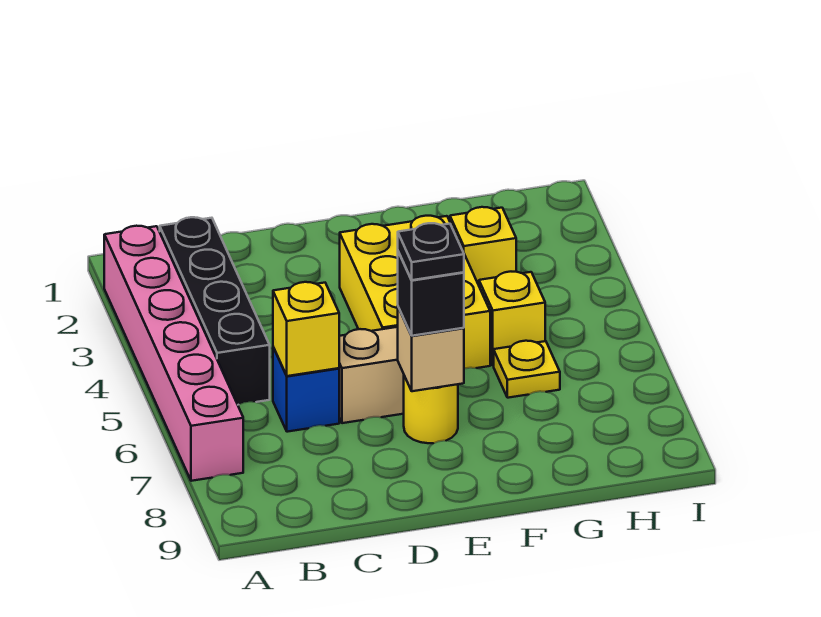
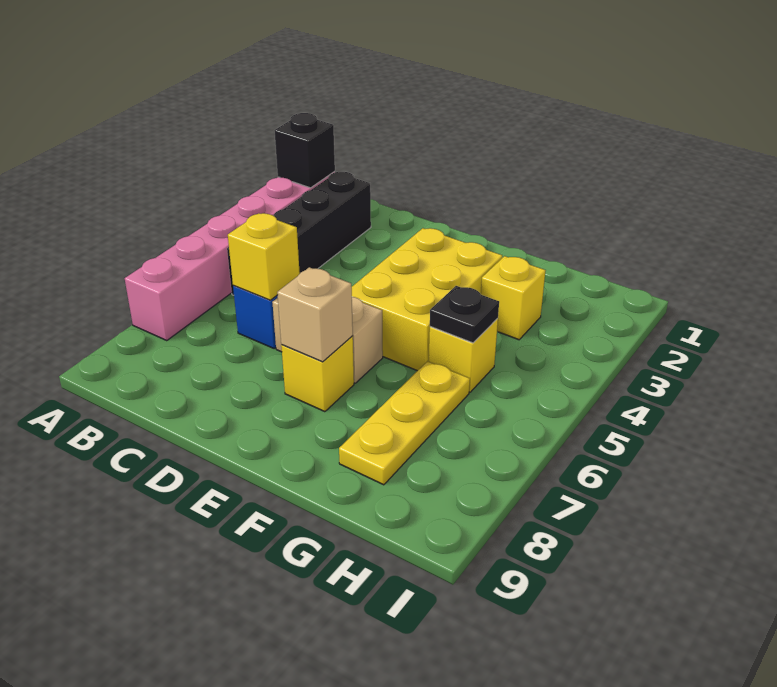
yellow round brick E7 level 1 -> yellow brick E7 level 1
black brick E7 level 3 -> black brick A2 level 2
black plate E7 level 4 -> black plate G5 level 2
yellow plate G6 level 1 -> yellow plate G6:G8 level 1

